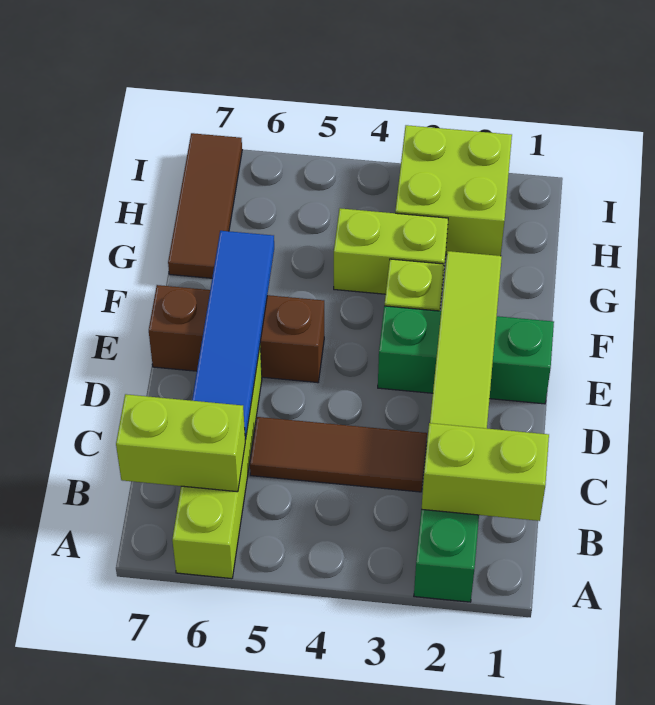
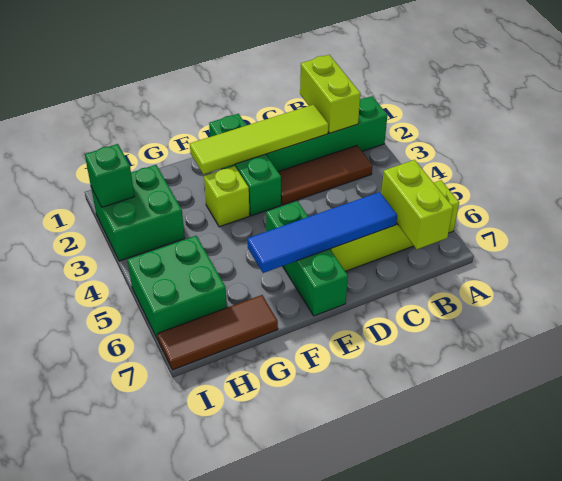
brown tile C3:C5 level 1 -> brown tile B3:D3 level 1
brown brick E5:E7 level 1 -> green brick E5:E7 level 1
lime brick G3:G4 level 1 -> none
lime brick H2:I3 level 1 -> green brick H2:I3 level 1
none -> green brick H5:I6 level 1
none -> green brick I2 level 2

